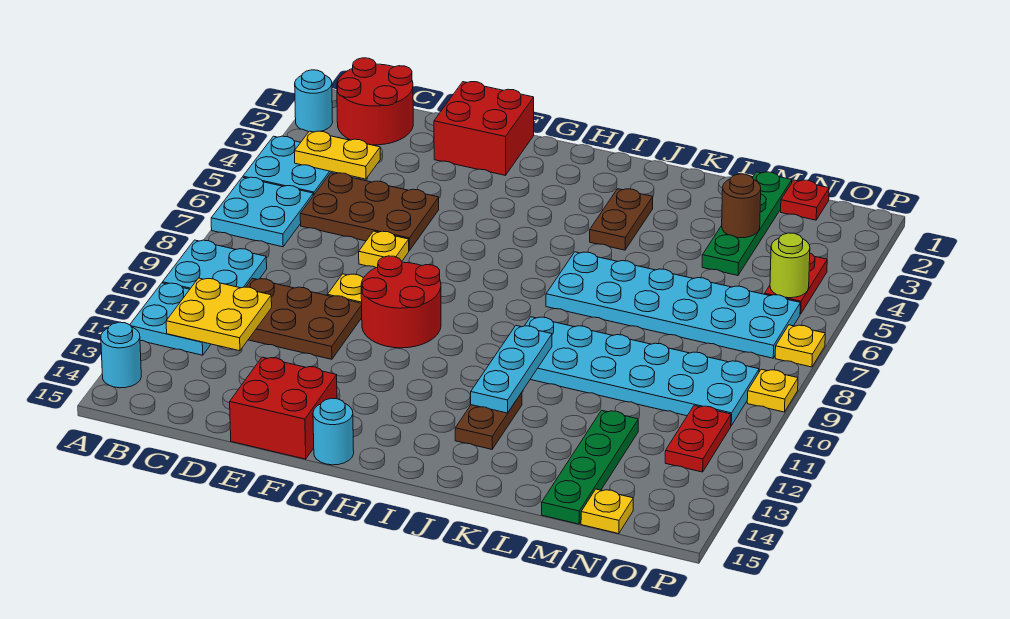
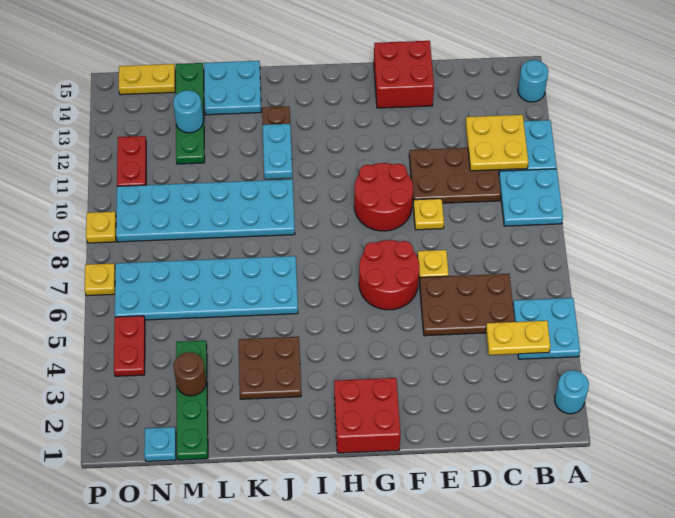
cyan plate A6:B7 level 1 -> cyan plate K14:L15 level 1
red round brick B1:C2 level 1 -> red round brick F6:G7 level 1
red brick E1:F2 level 1 -> red brick G1:H2 level 1
cyan round brick G15 level 1 -> cyan round brick M13 level 2
brown plate J3:J4 level 1 -> brown plate J3:K4 level 1
cyan plate J10:J12 level 2 -> cyan plate J11:J12 level 2
red plate N1 level 1 -> cyan plate N1 level 1
yellow plate N15 level 1 -> yellow plate N15:O15 level 1
lime round brick O5 level 2 -> none

